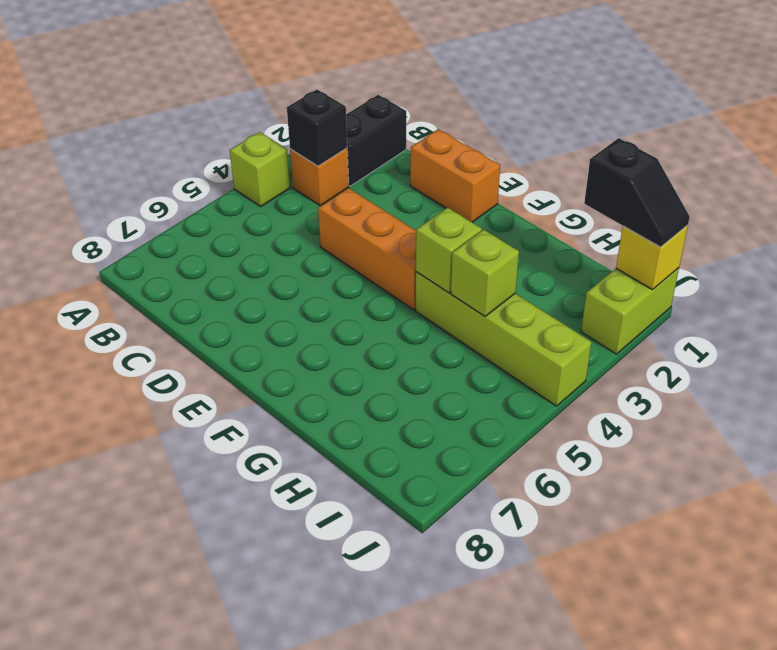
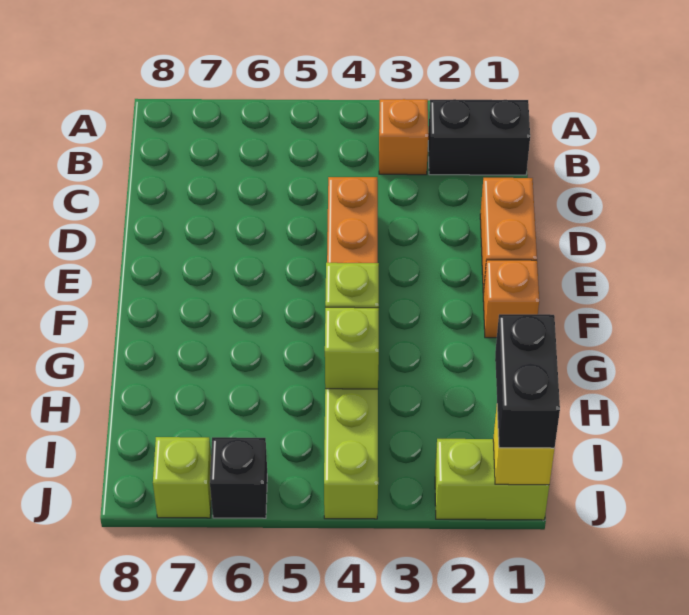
lime brick A4 level 1 -> lime brick J7 level 1
black brick B3 level 2 -> black brick J6 level 1
none -> orange brick F1 level 1
black slope I1:J1 level 3 top I -> black brick I1:J1 level 3

